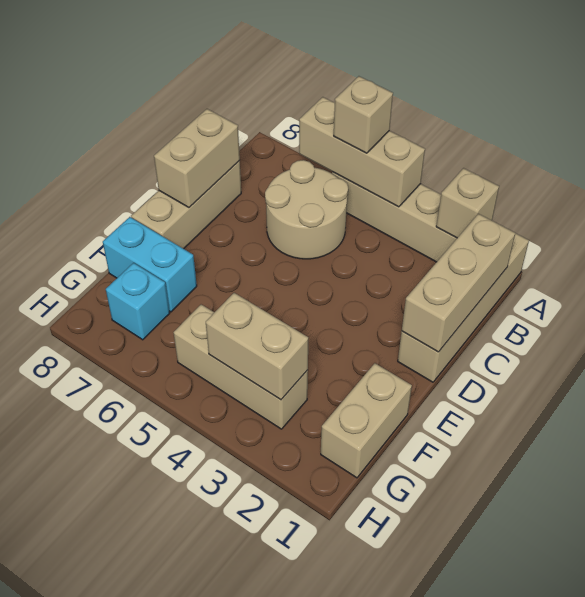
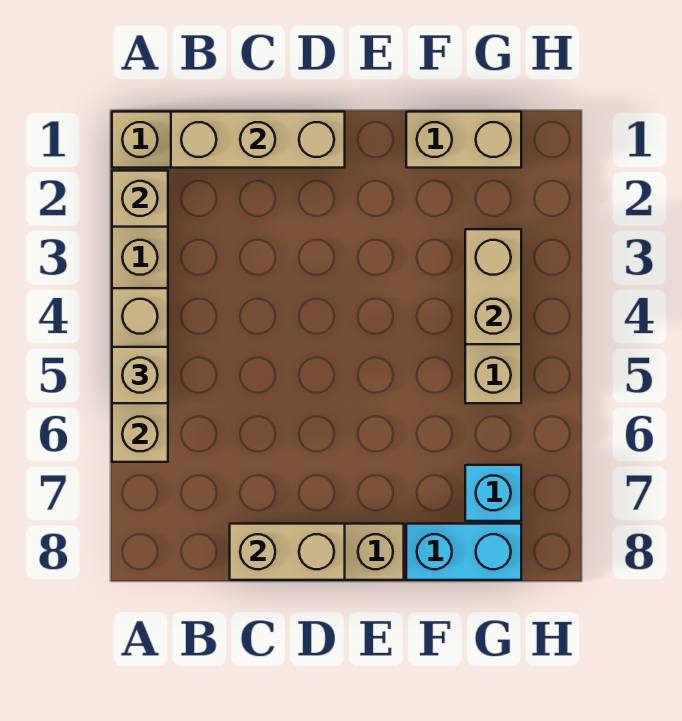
tan round brick B5:C6 level 1 -> none
cyan brick F7:F8 level 1 -> cyan brick F8:G8 level 1

